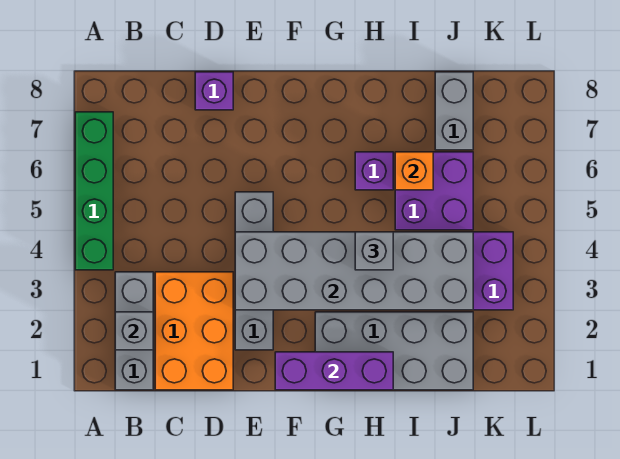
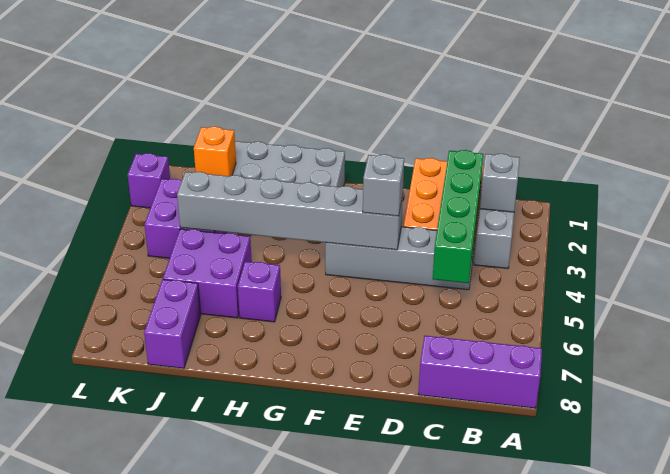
green brick A4:A7 level 1 -> green brick C2:C5 level 2
purple brick D8 level 1 -> purple brick L2 level 1
grey brick E2:E5 level 1 -> grey brick C4:F4 level 1
grey brick E3:J4 level 2 -> grey brick E4:J4 level 2
purple brick F1:H1 level 2 -> purple brick A8:C8 level 1
grey brick H4 level 3 -> grey brick E4 level 3
orange brick I6 level 2 -> orange brick J2 level 2
grey brick J7:J8 level 1 -> purple brick J7:J8 level 1

